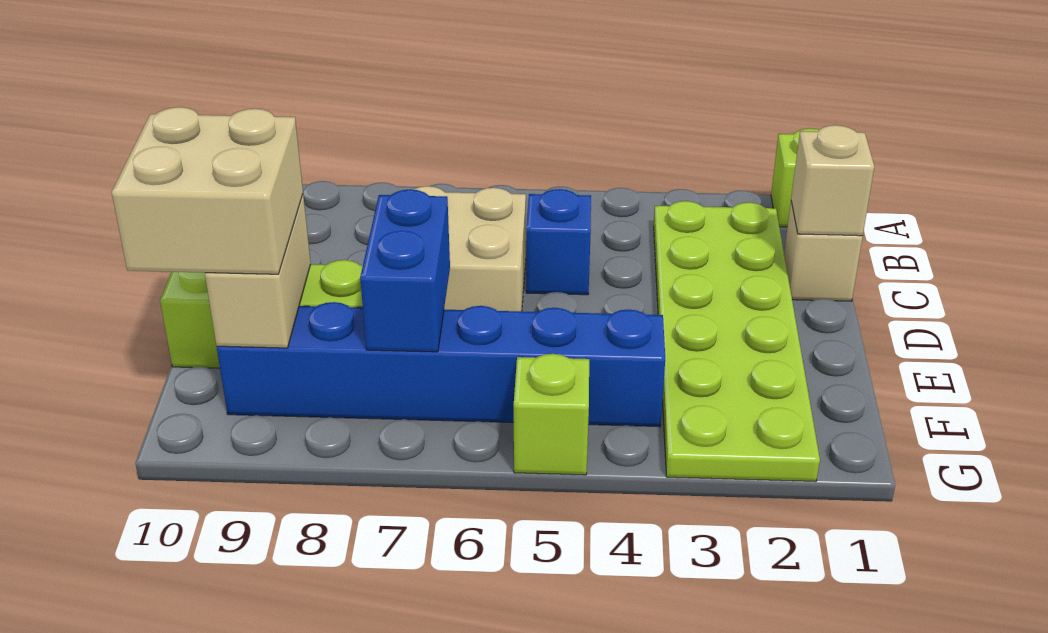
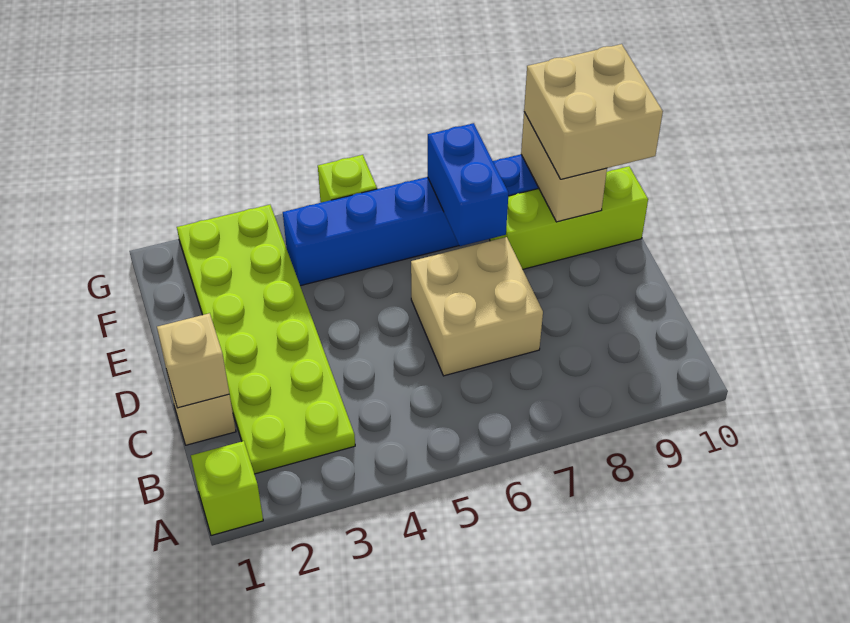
blue brick C5 level 1 -> none

